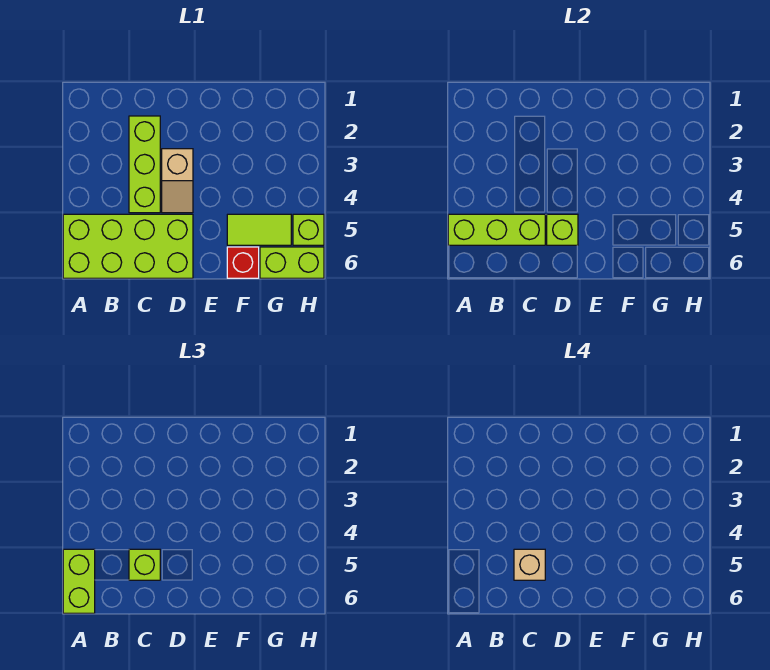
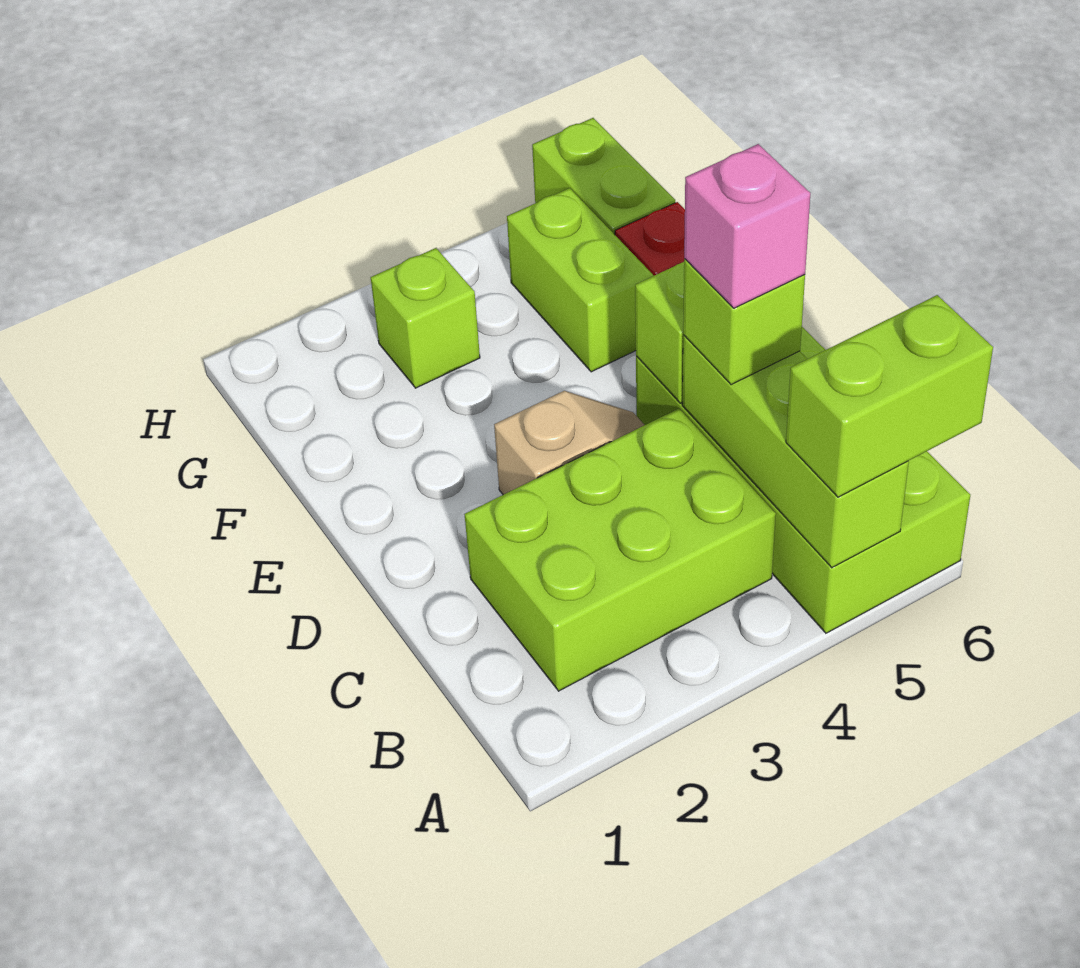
lime brick C2:C4 level 1 -> lime brick B2:C4 level 1
tan brick C5 level 4 -> pink brick C5 level 4
lime tile F5:G5 level 1 -> lime brick F5:G5 level 1
lime brick H5 level 1 -> lime brick G3 level 1

